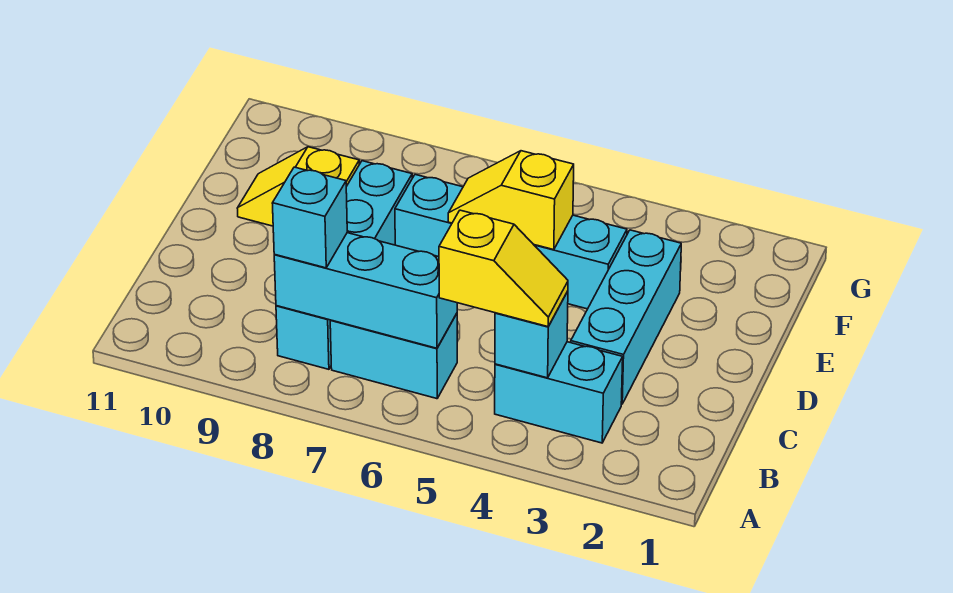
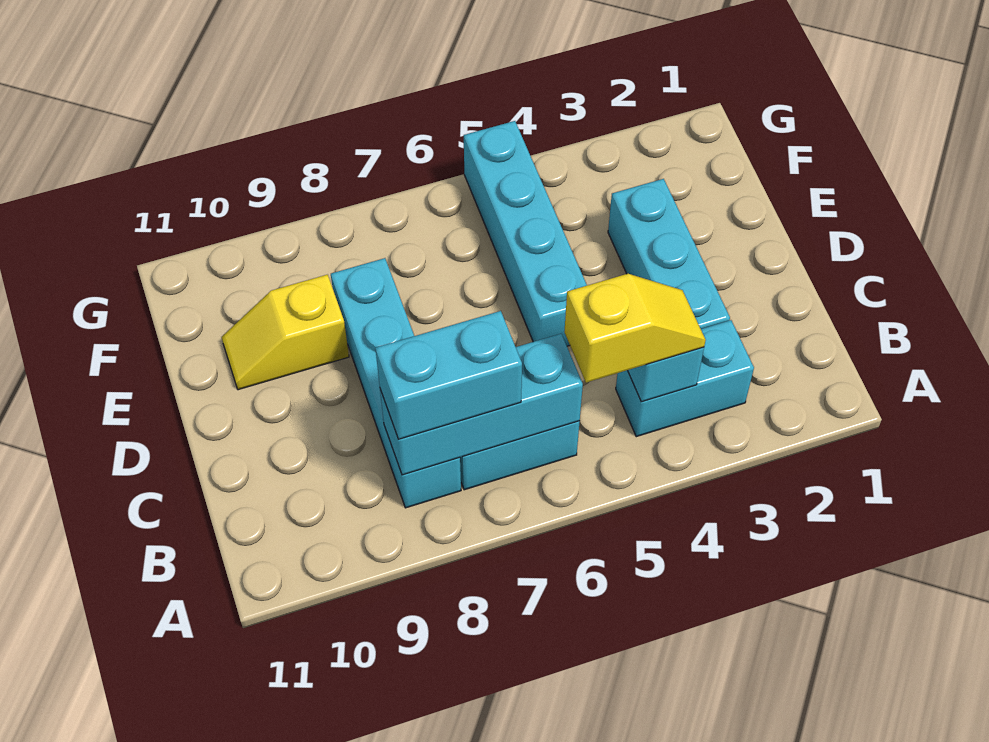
cyan brick B8 level 3 -> cyan brick B7:B8 level 3
cyan brick E4:E7 level 1 -> cyan brick D5:G5 level 1
yellow slope E5:E6 level 2 top 5 -> none

